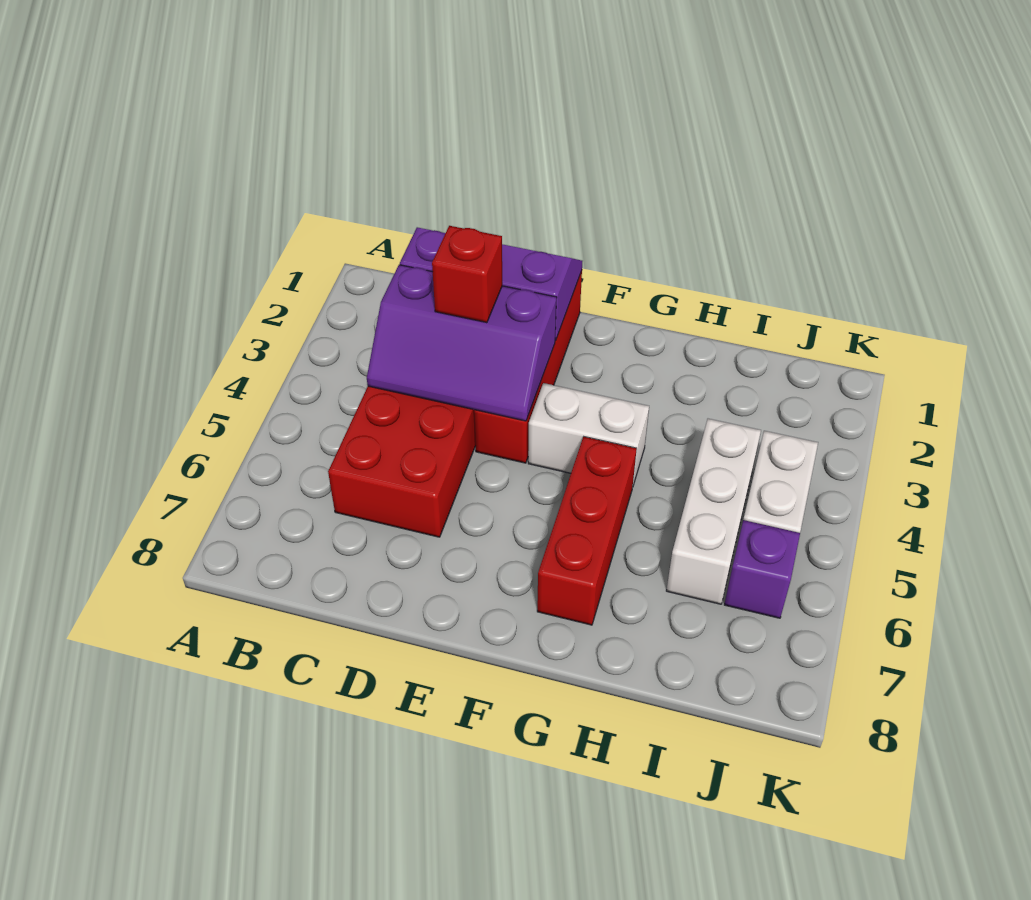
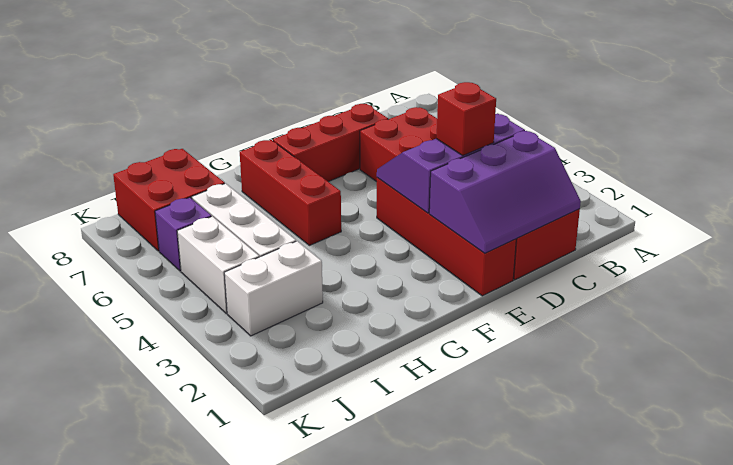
none -> red brick D7:F7 level 1
white brick F4:G4 level 1 -> white brick I3:J3 level 1
none -> red brick I7:J8 level 1

